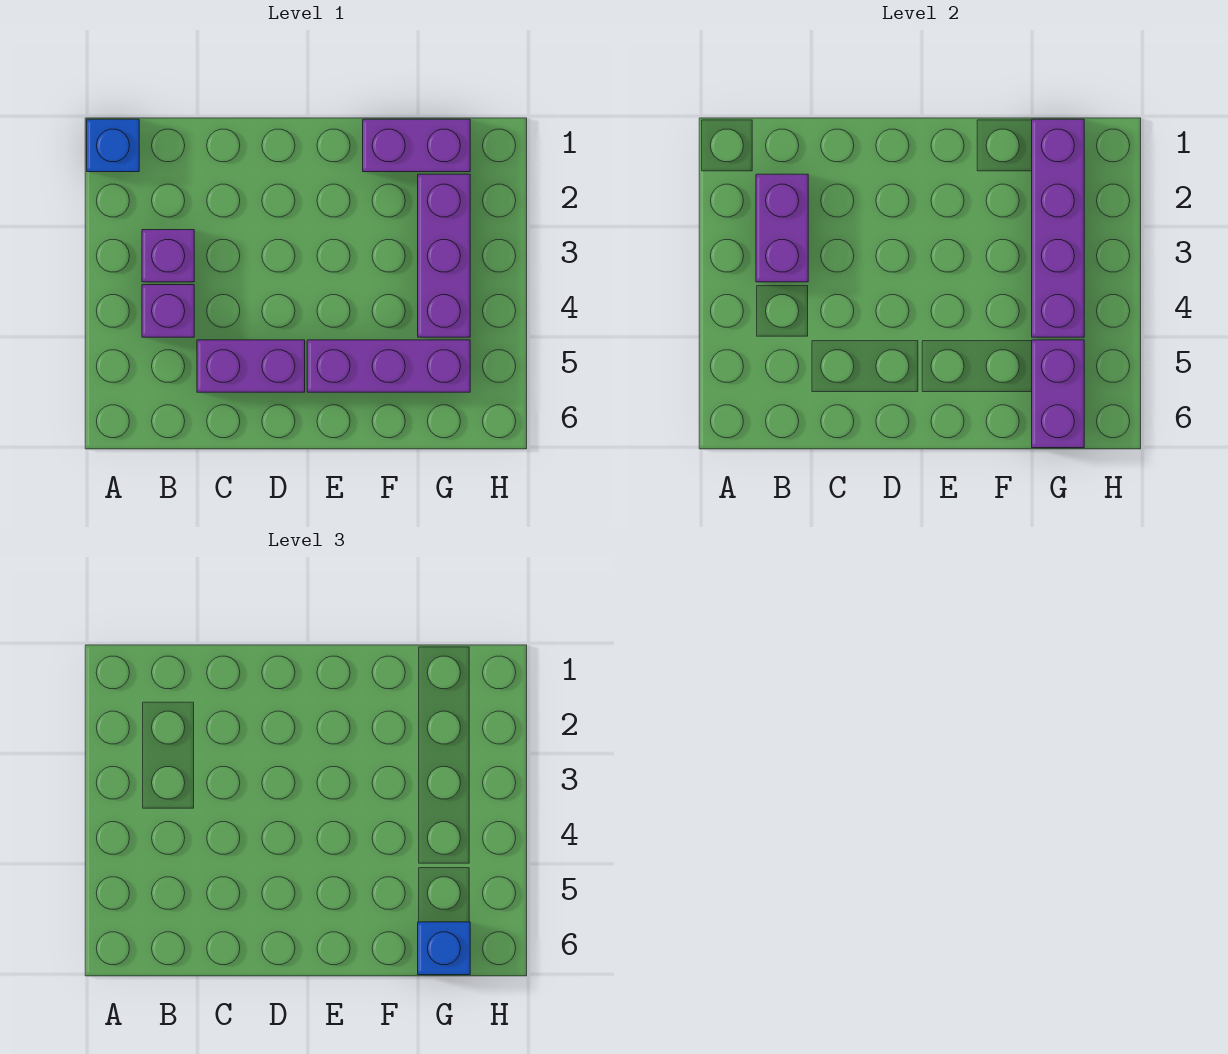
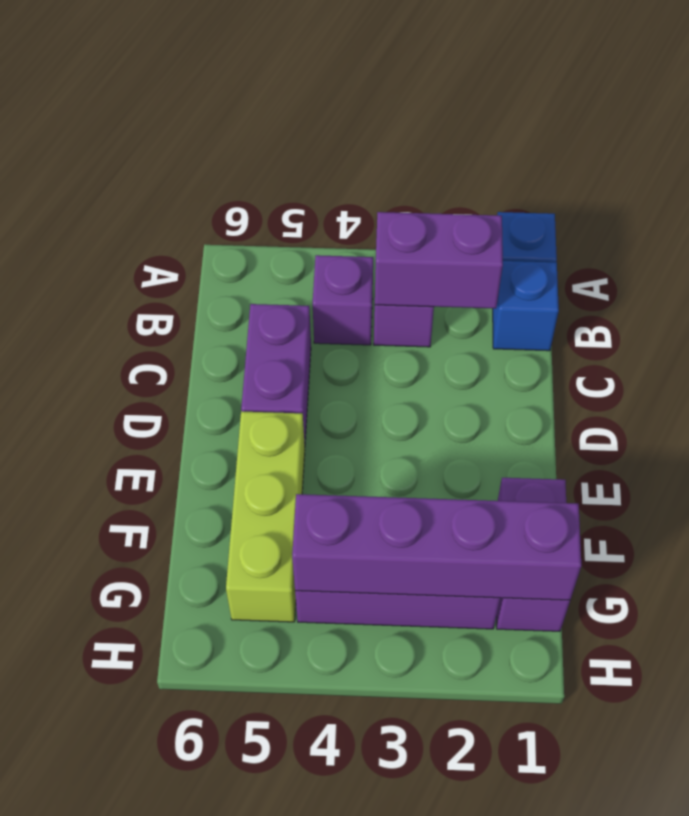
purple brick E5:G5 level 1 -> lime brick E5:G5 level 1
purple brick G5:G6 level 2 -> none
blue brick G6 level 3 -> blue brick B1 level 1

